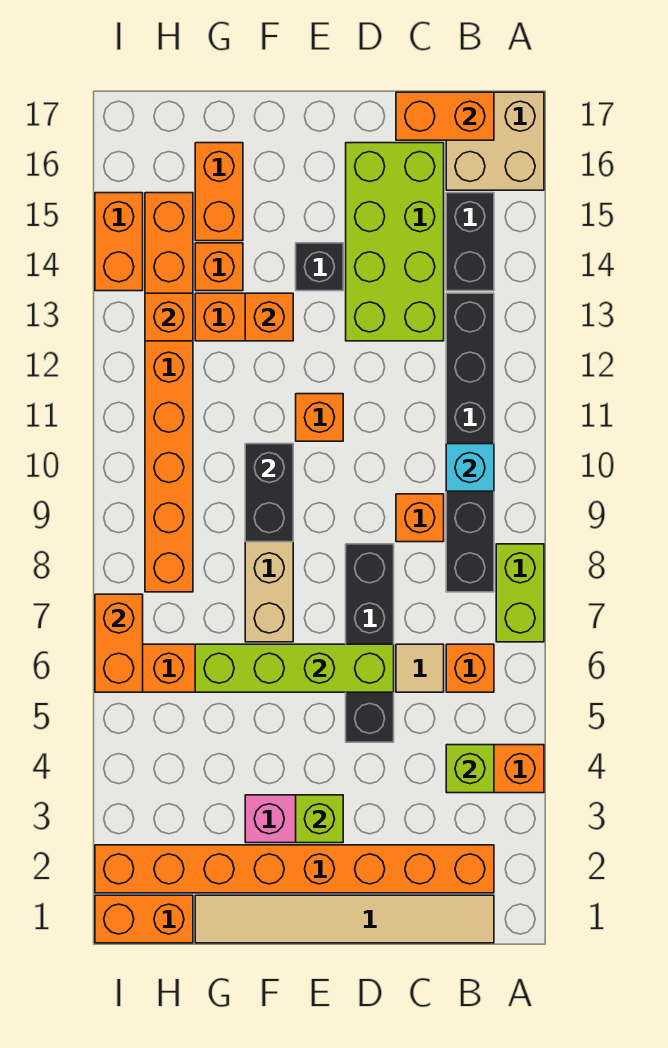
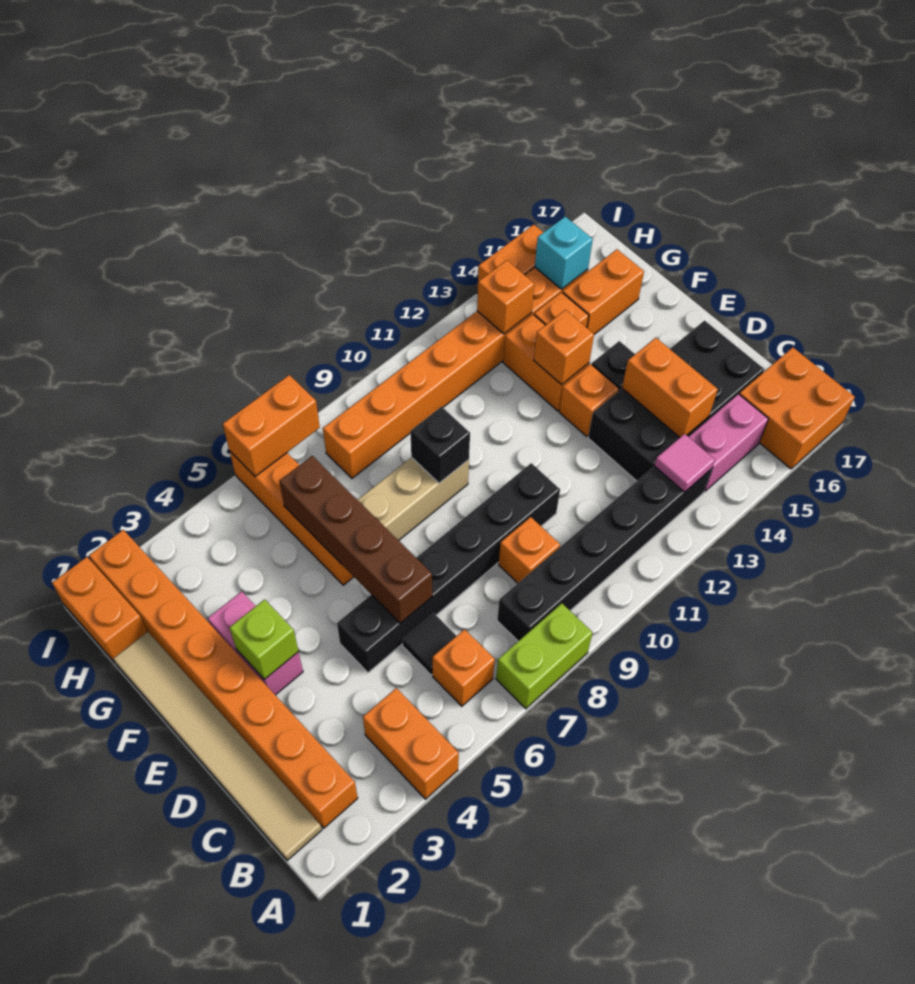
tan brick A16:B17 level 1 -> orange brick A16:B17 level 1
lime brick B4 level 2 -> none
cyan brick B10 level 2 -> cyan brick H15 level 2
none -> pink tile B13 level 2
black brick B14:B15 level 1 -> pink brick B14:B15 level 1
orange brick B17:C17 level 2 -> orange brick C14:D14 level 2
tan tile C6 level 1 -> black tile C6 level 1
lime brick C13:D16 level 1 -> black brick C13:D16 level 1
black brick D5:D8 level 1 -> black brick D5:D10 level 1
lime brick D6:G6 level 2 -> brown brick D6:G6 level 2
orange brick E11 level 1 -> orange brick E13 level 1
black brick F9:F10 level 2 -> black brick F9 level 2

